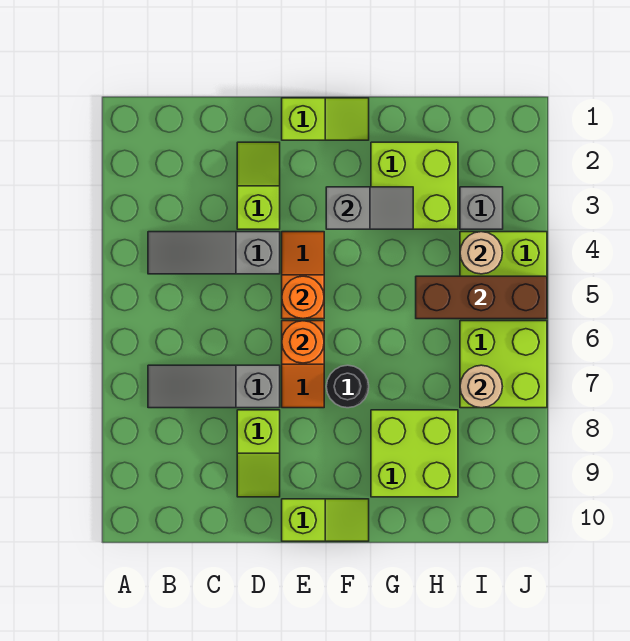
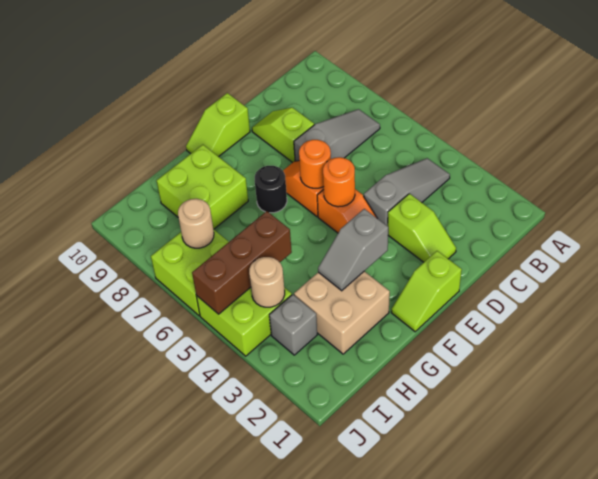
lime brick G2:H3 level 1 -> tan brick G2:H3 level 1

